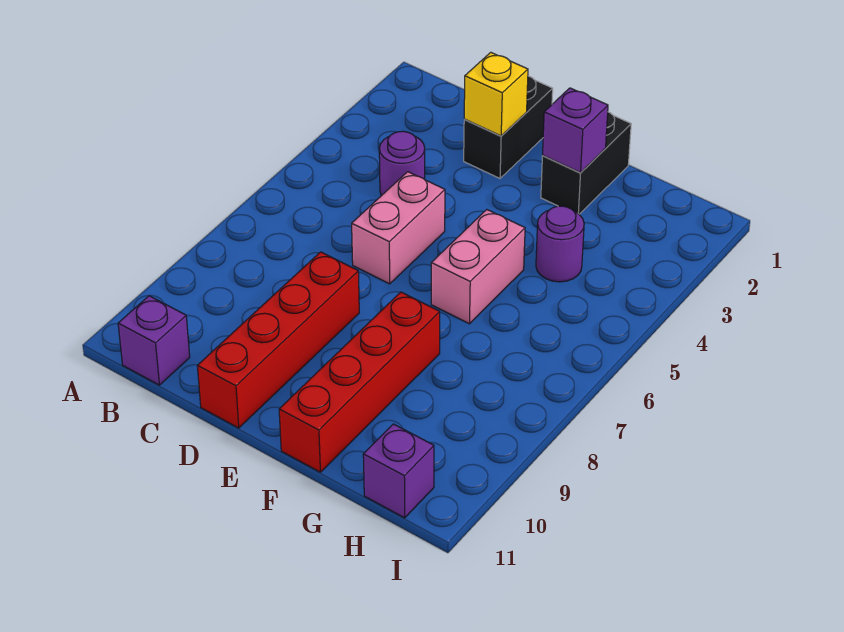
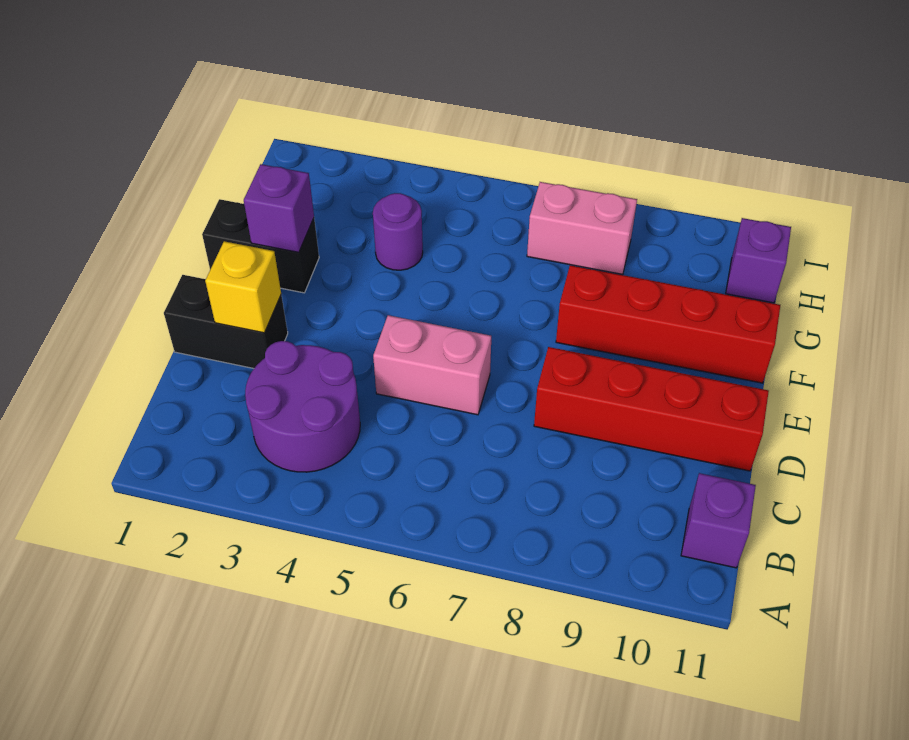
purple round brick C4 level 1 -> purple round brick B3:C4 level 1
pink brick F5:F6 level 1 -> pink brick H7:H8 level 1

